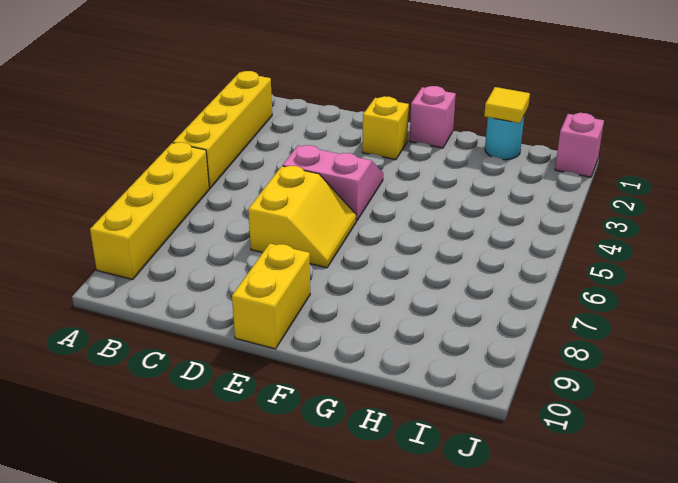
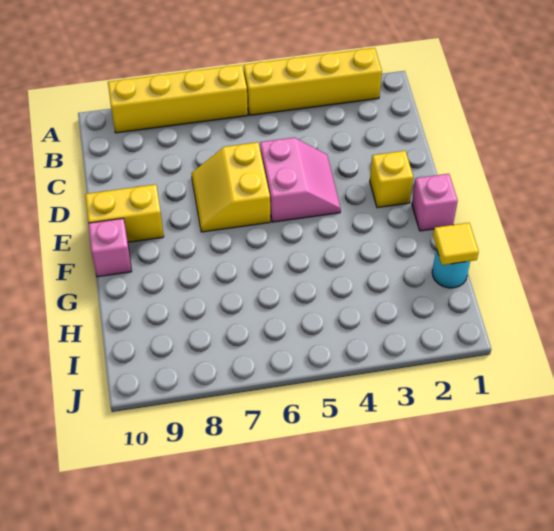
yellow slope D6:E7 level 1 top D -> yellow slope D6:E7 level 1 top 6
pink brick J1 level 1 -> pink brick F10 level 1

